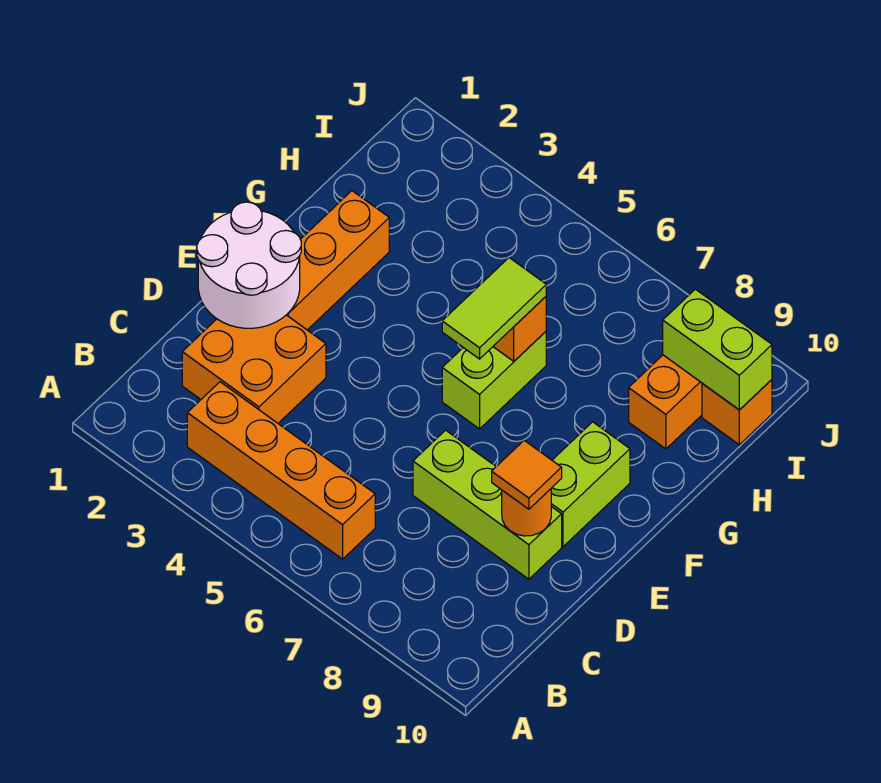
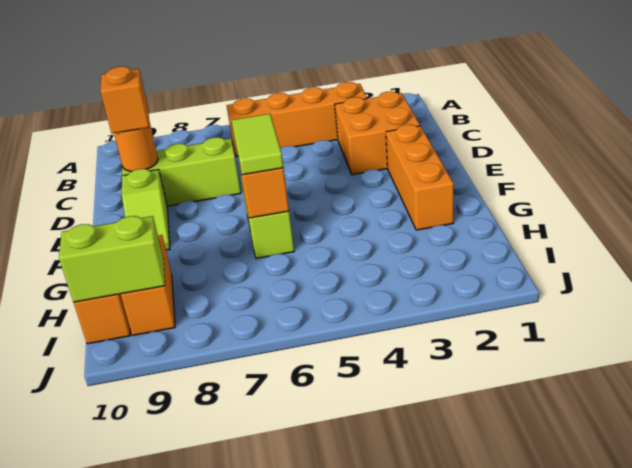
white round brick D1:E2 level 2 -> none
orange tile D9 level 3 -> orange brick D9 level 3
lime brick E9:F9 level 1 -> lime slope E9:F9 level 1 top E

